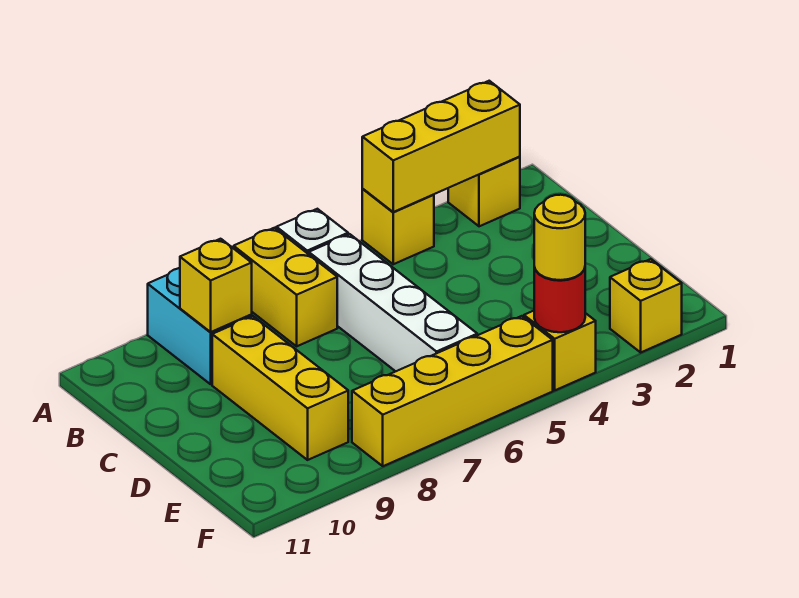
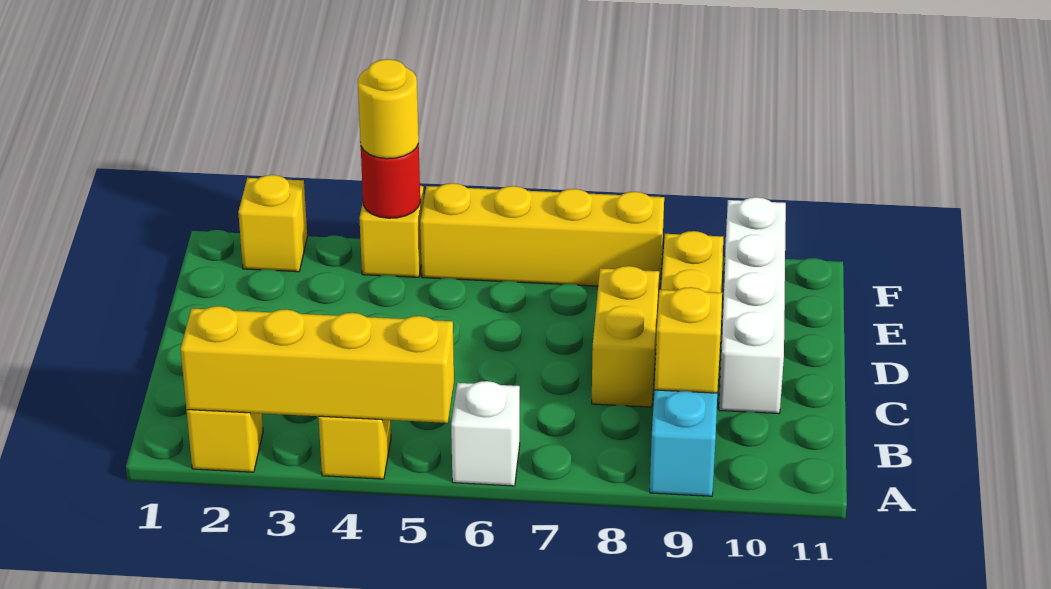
yellow brick A2:A4 level 2 -> yellow brick A2:A5 level 2
yellow brick A7:B7 level 1 -> yellow brick C8:D8 level 1
white brick B6:E6 level 1 -> white brick C10:F10 level 1

